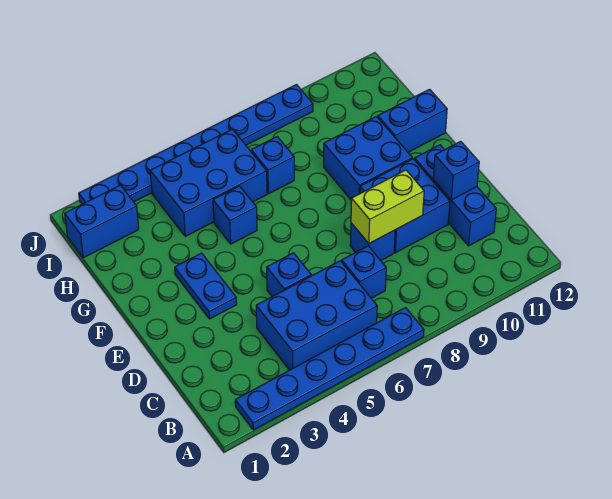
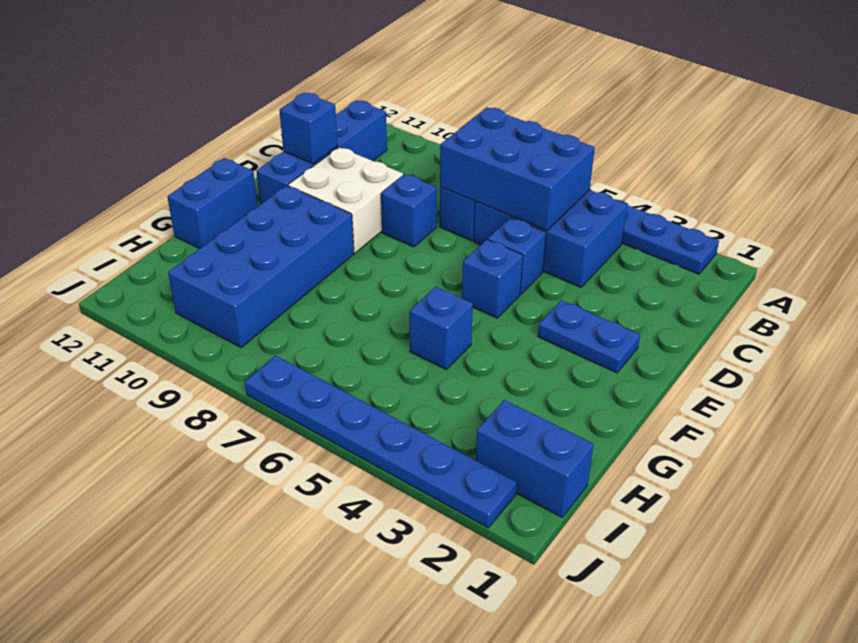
blue brick C11:E11 level 1 -> blue brick B11:E11 level 1
lime brick D8:D9 level 2 -> none
blue brick D9:E10 level 1 -> white brick D9:E10 level 1
blue plate E3:F3 level 1 -> blue plate E2:E3 level 1
blue brick F9:G10 level 1 -> blue brick F9:I10 level 1
blue brick G11:G12 level 1 -> blue brick F12:G12 level 1
blue brick H4:I6 level 1 -> blue brick B5:C7 level 2
blue brick H7 level 1 -> blue brick E5 level 1
blue plate J2:J9 level 1 -> blue plate J2:J7 level 1

